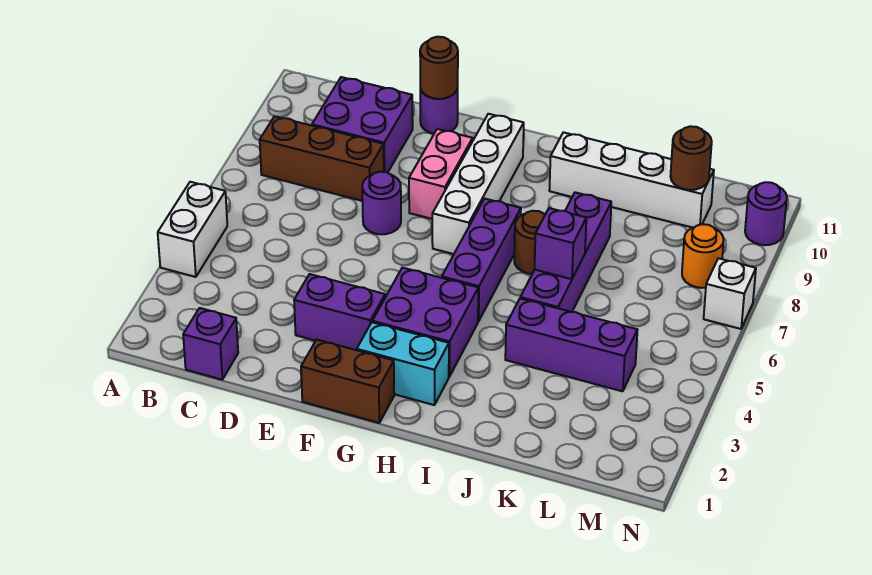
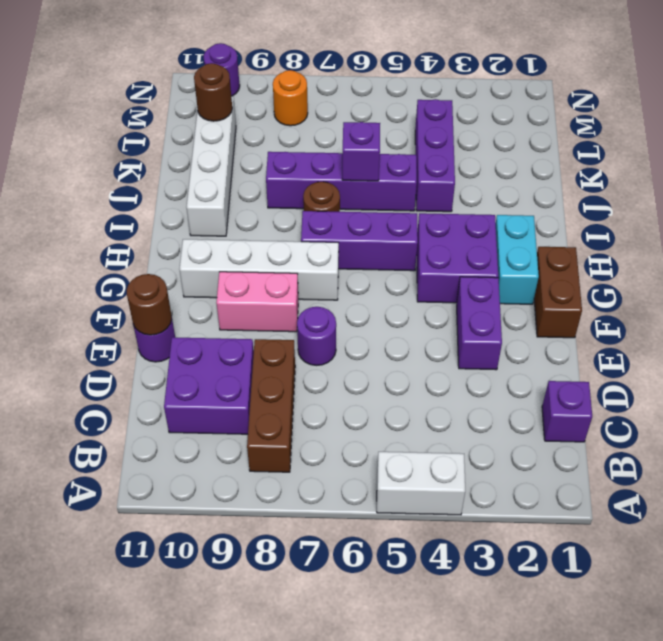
white brick N7 level 1 -> none

